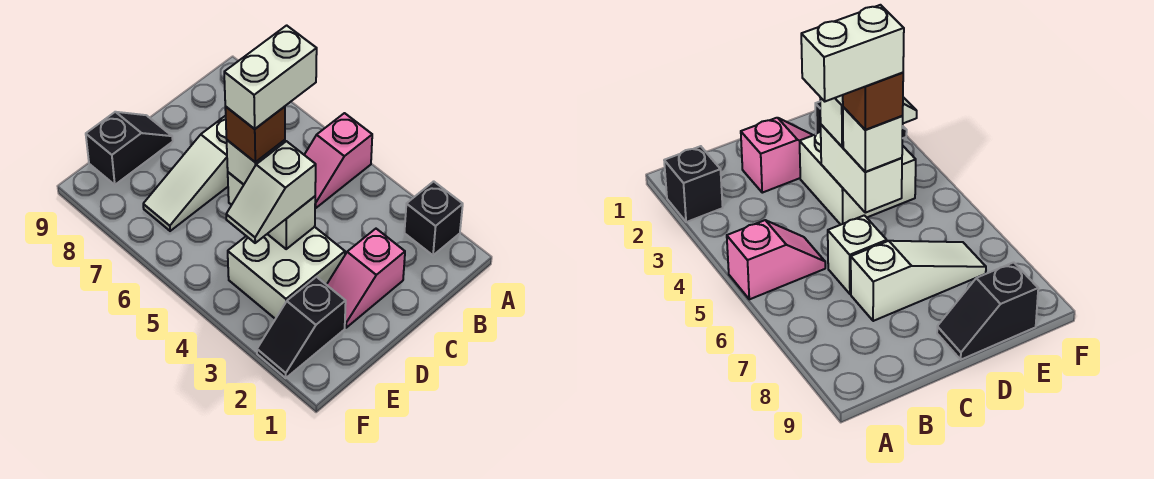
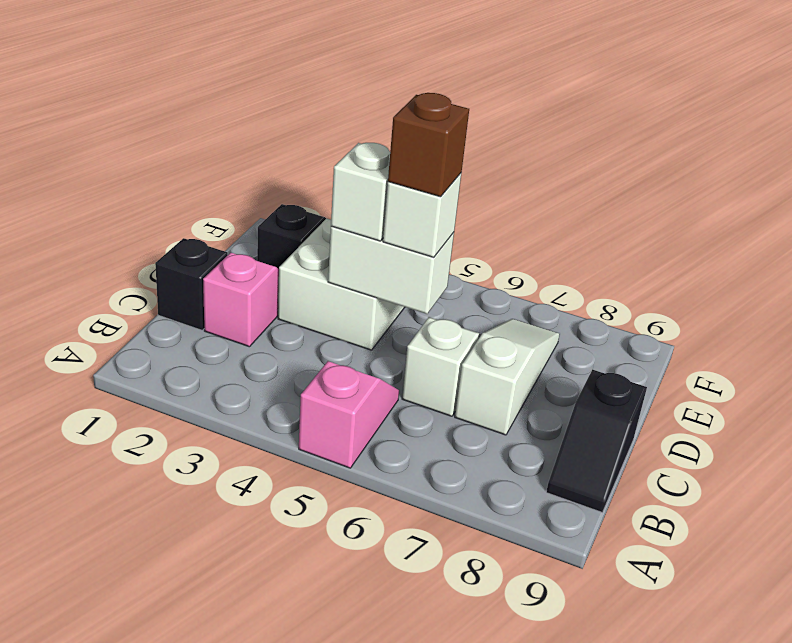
black brick A2 level 1 -> black brick C1 level 1
white brick C5:D5 level 5 -> none
black slope D9:E9 level 1 top E -> black slope B9:C9 level 1 top C

